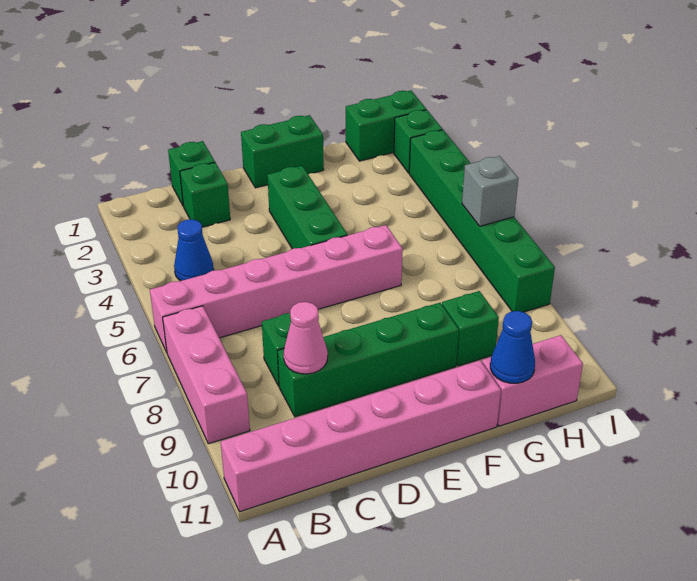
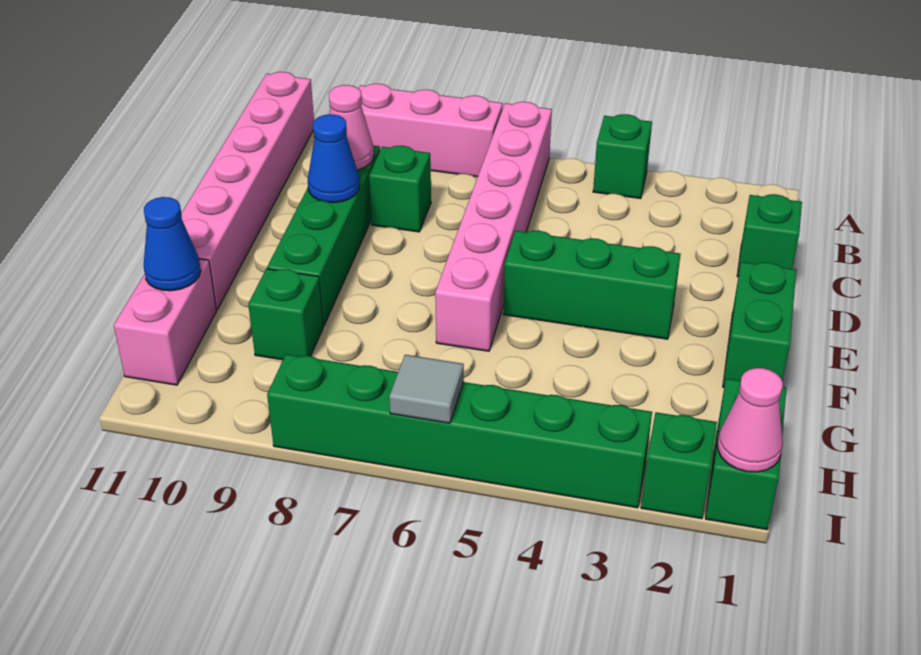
blue cone B4 level 1 -> blue cone D9 level 2
green brick C2 level 1 -> green brick A4 level 1
none -> pink cone I1 level 2
grey brick I6 level 2 -> grey tile I6 level 2

